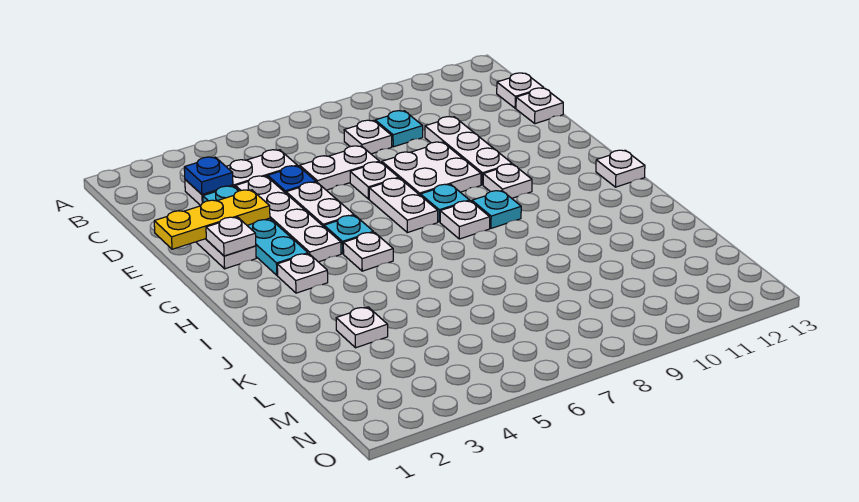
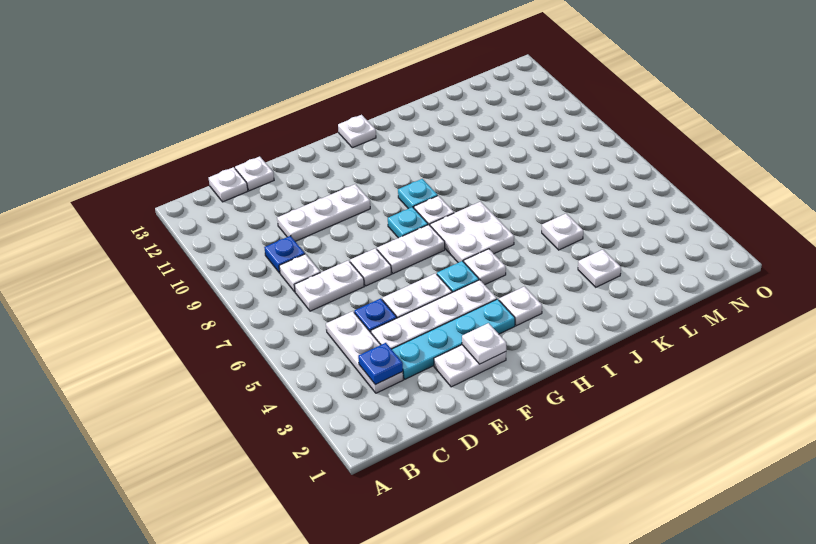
cyan plate C9 level 1 -> blue plate C9 level 1
white plate D6:D7 level 1 -> white plate C7:D7 level 1
yellow plate E1:E3 level 2 -> none
white plate E8:F9 level 1 -> white plate H6:I7 level 1
white plate G10 level 1 -> white plate K5 level 1

